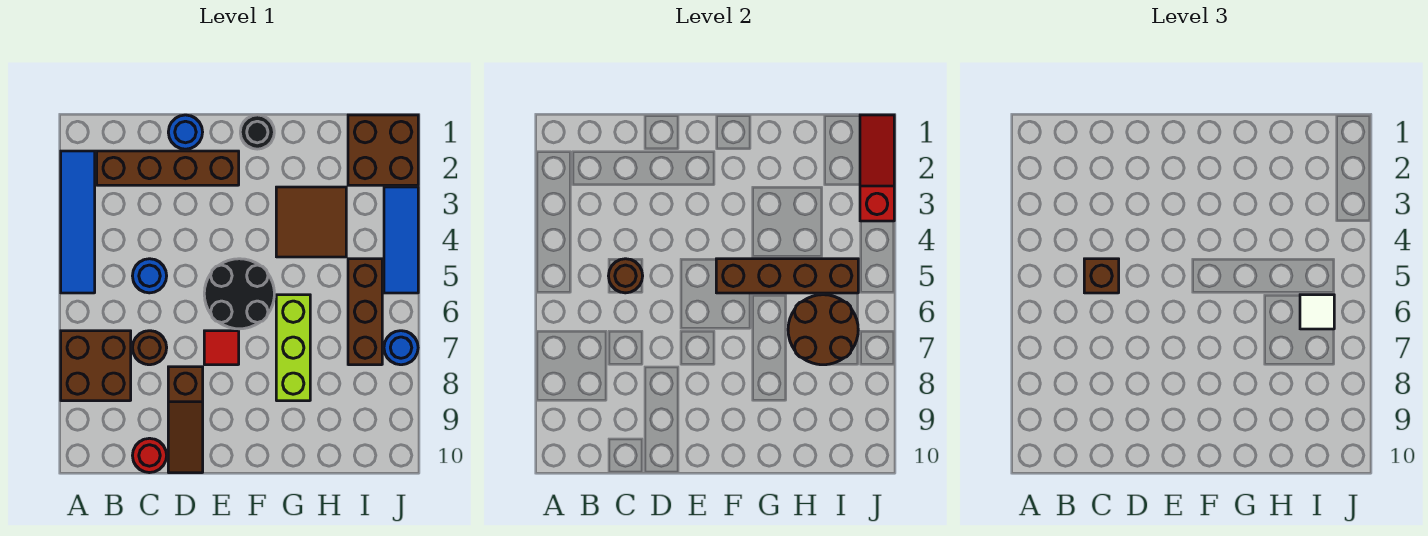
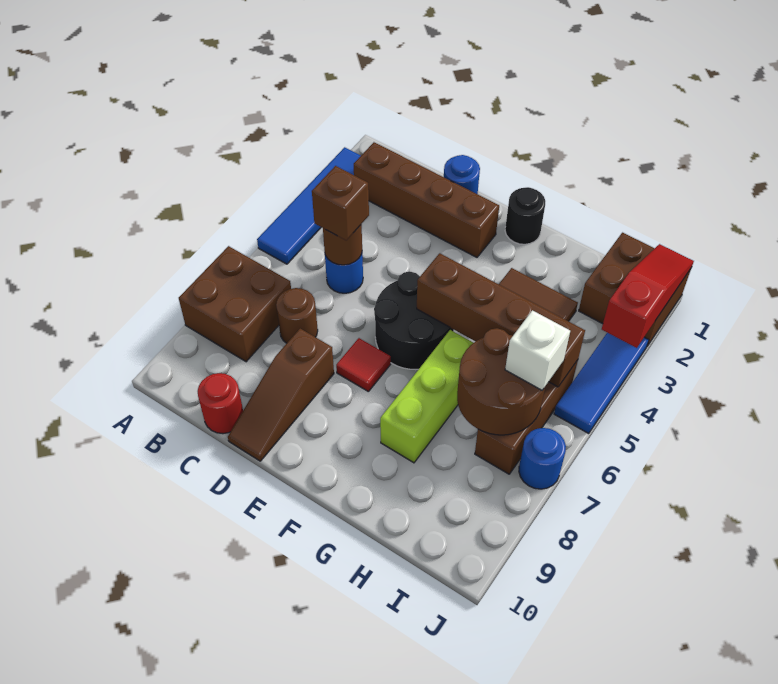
white tile I6 level 3 -> white brick I6 level 3

